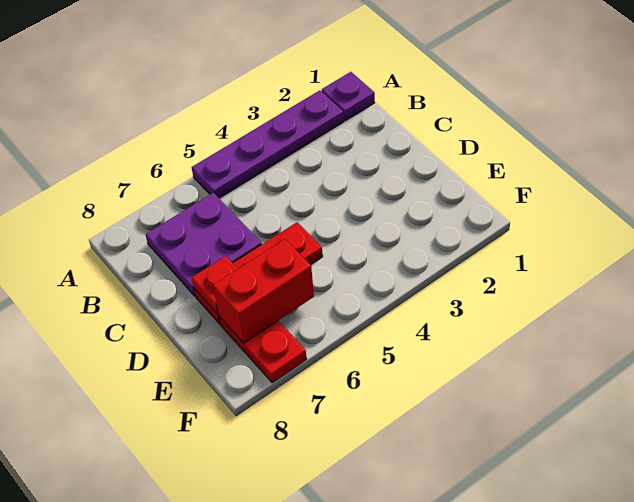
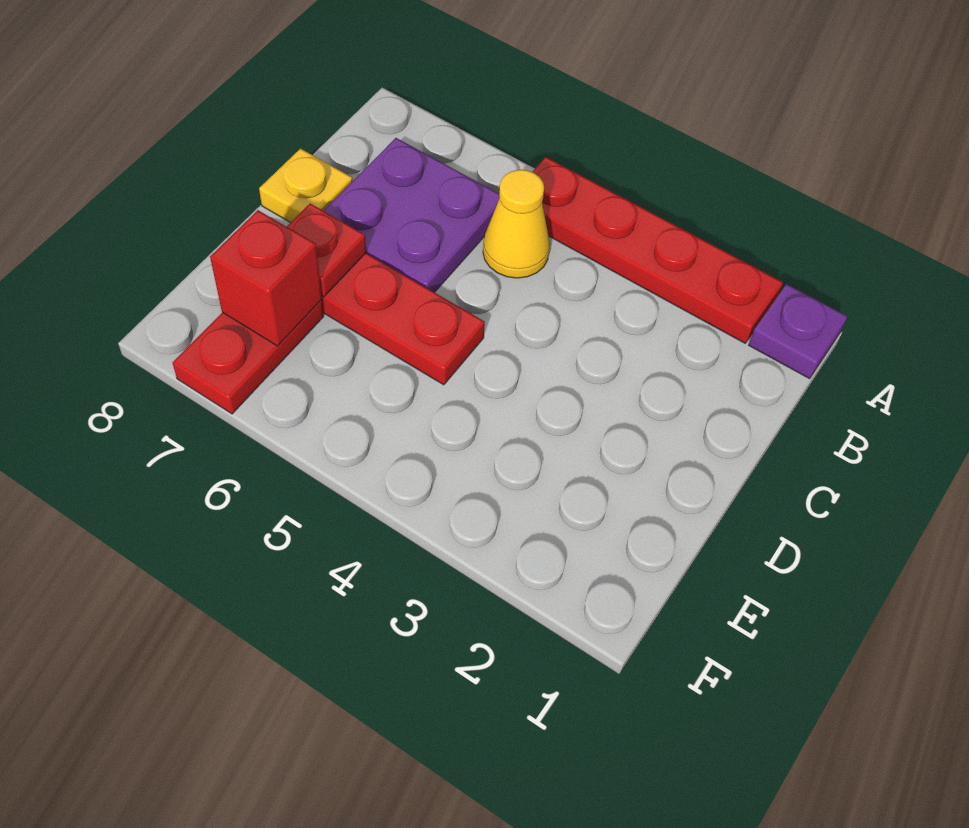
purple plate A2:A5 level 1 -> red plate A2:A5 level 1
none -> yellow cone B5 level 1
none -> yellow plate C8 level 1
red brick E6:E7 level 2 -> red brick E7 level 2

